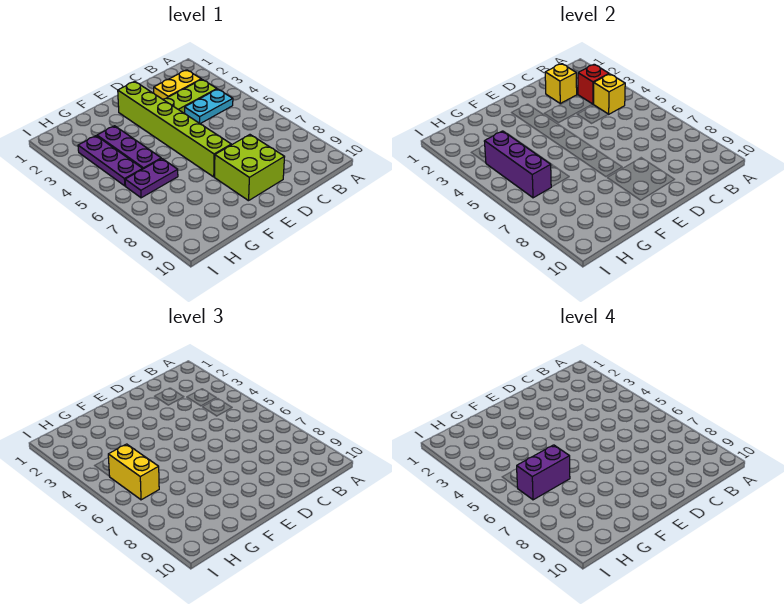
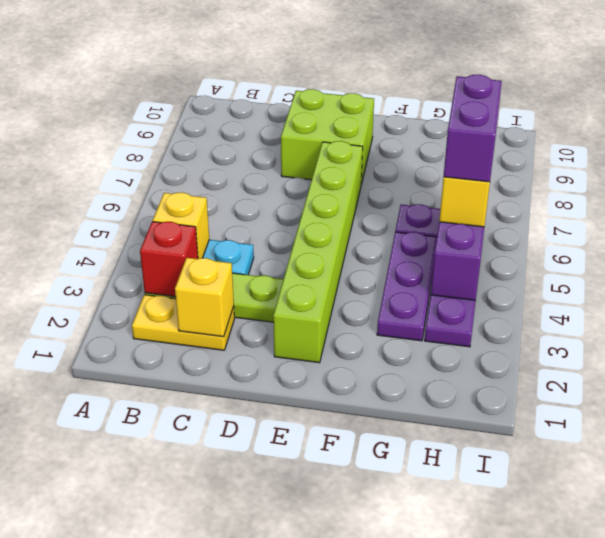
purple brick G6:H6 level 4 -> purple brick H5:H6 level 4

